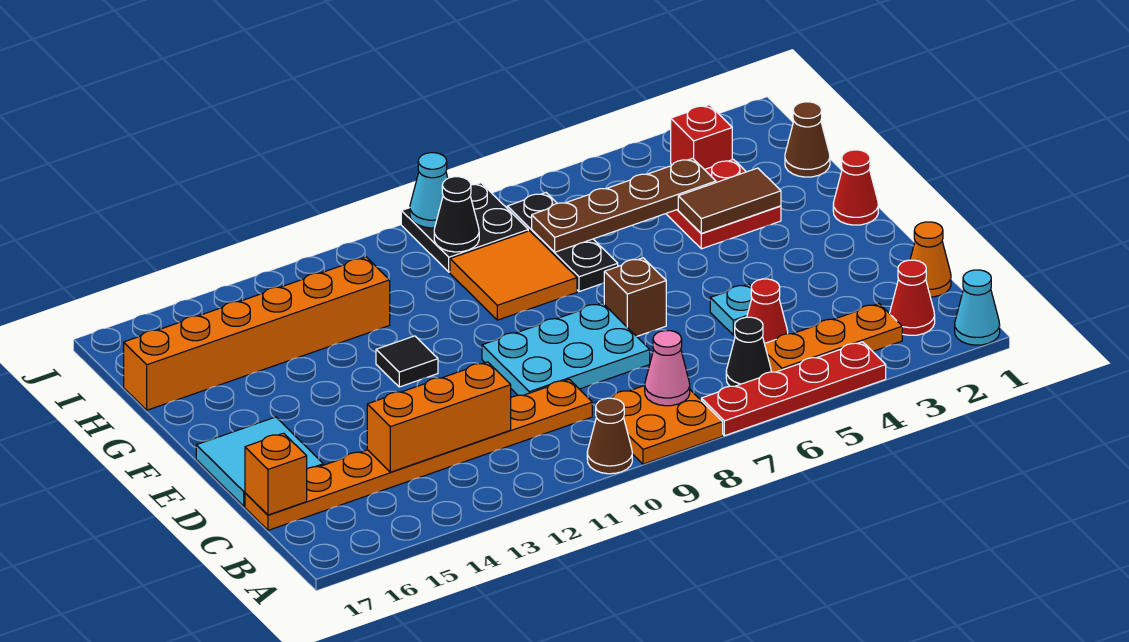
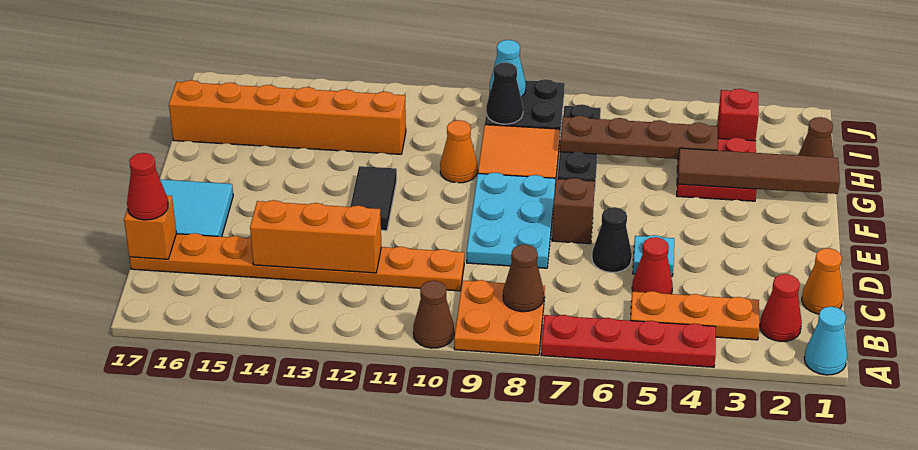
black cone B6 level 1 -> black cone D6 level 1
pink cone B8 level 2 -> brown cone B8 level 2
cyan plate D8:E10 level 1 -> cyan plate D8:F9 level 1
red cone F1 level 1 -> red cone C17 level 3
black tile F12 level 1 -> black tile E12:F12 level 1
brown tile G3:G4 level 2 -> brown tile G1:G4 level 2
none -> orange cone G10 level 1

